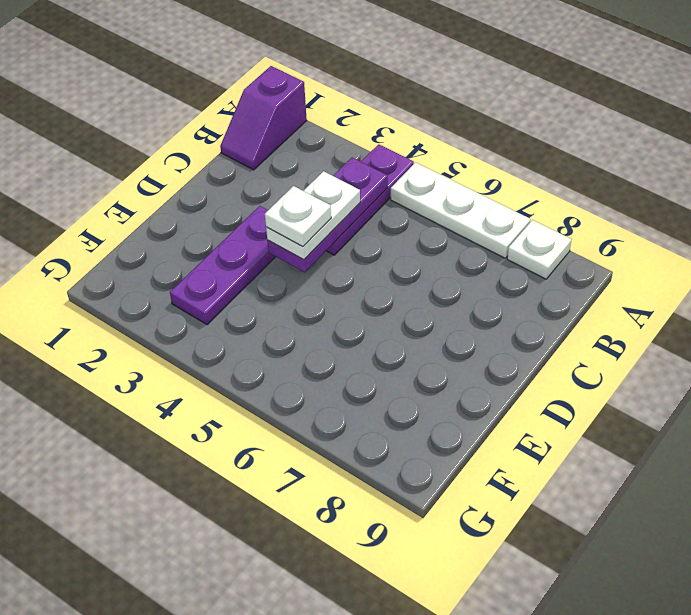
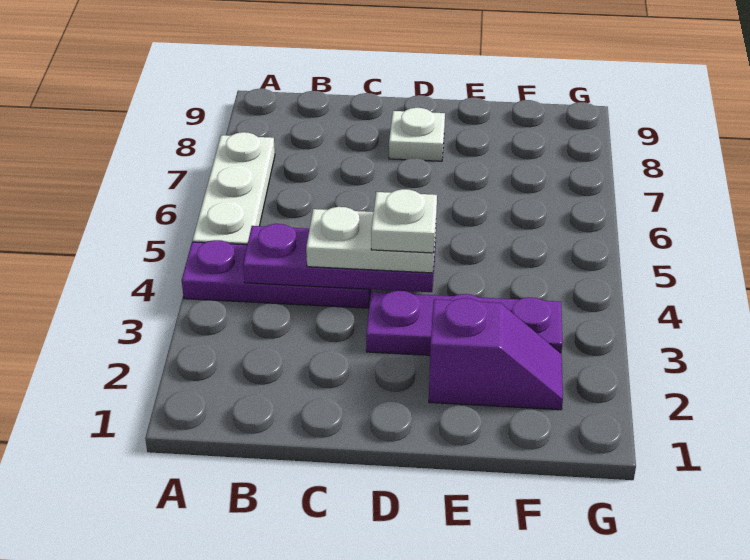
purple slope A1:B1 level 1 top A -> purple slope E2:F2 level 1 top E
white plate A8 level 1 -> white plate D8 level 1

